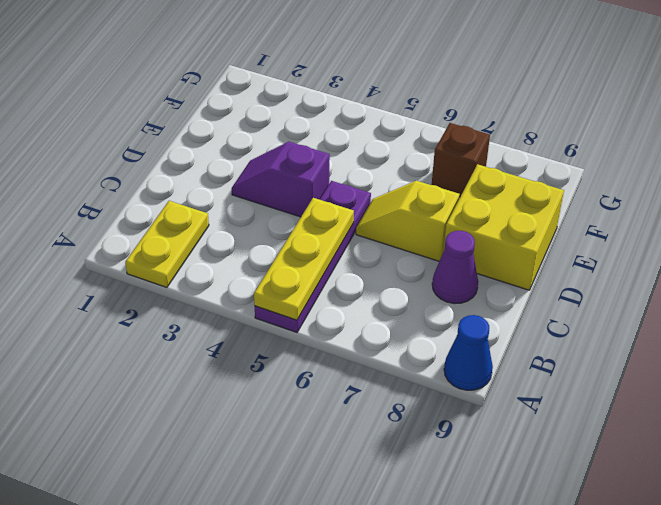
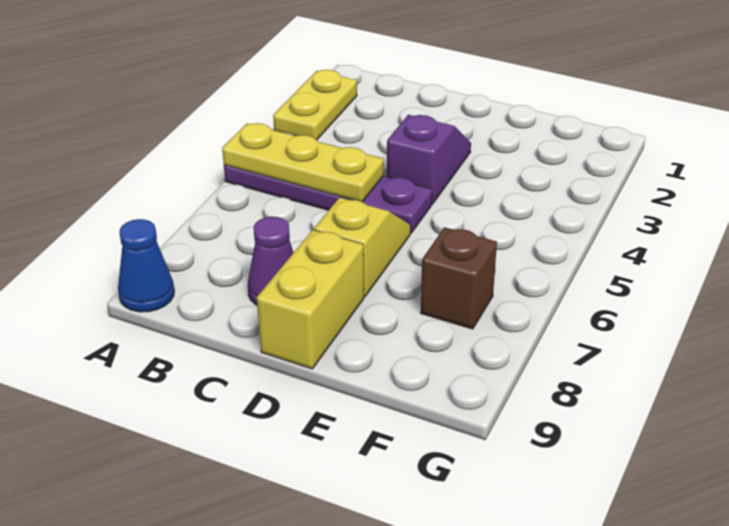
yellow plate A2:B2 level 1 -> yellow plate A2:A3 level 1
yellow brick D8:E9 level 1 -> yellow brick D8:D9 level 1

